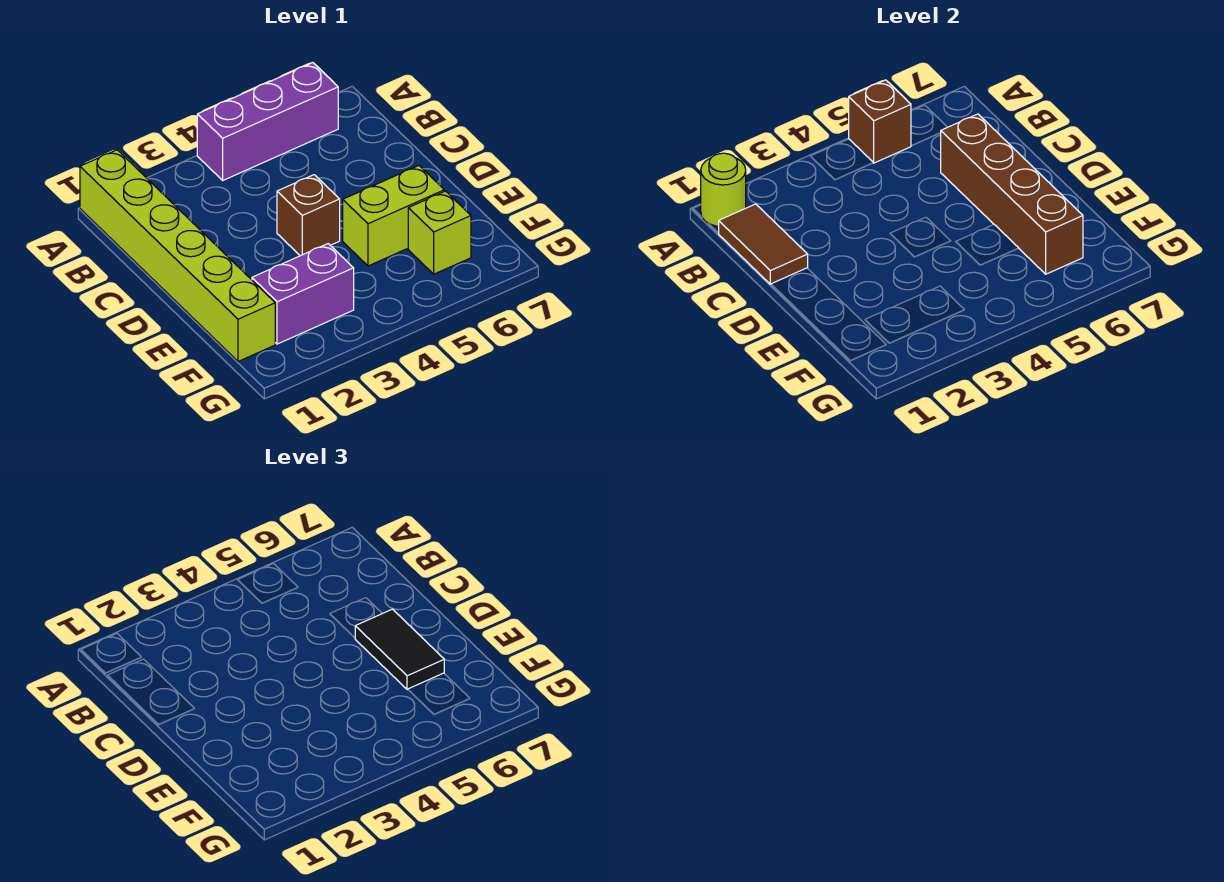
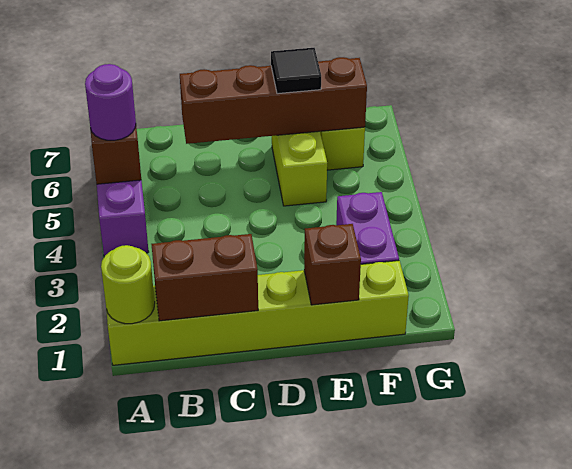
none -> purple round brick A5 level 3
brown tile B1:C1 level 2 -> brown brick B1:C1 level 2
brown brick D4 level 1 -> brown brick E1 level 2
black tile D6:E6 level 3 -> black tile E6 level 3

